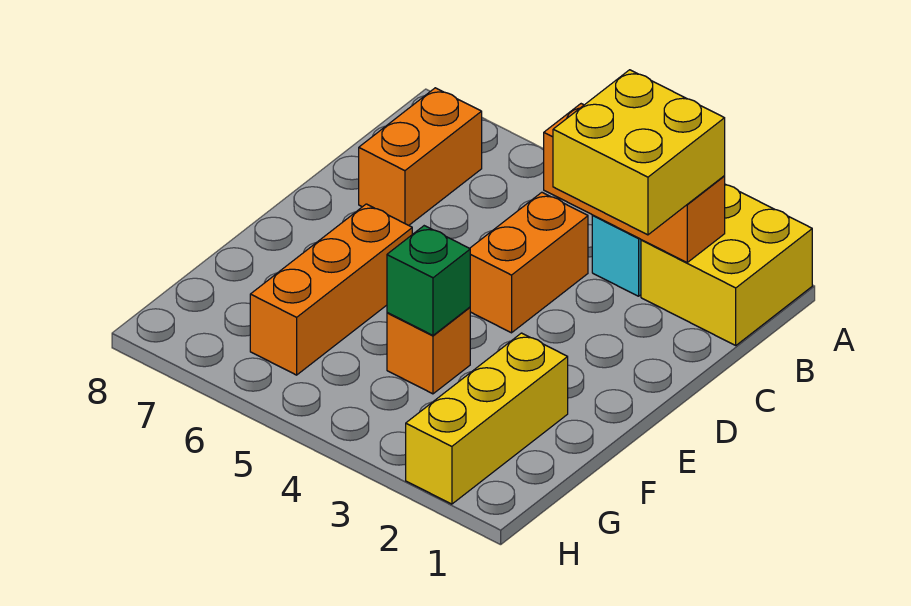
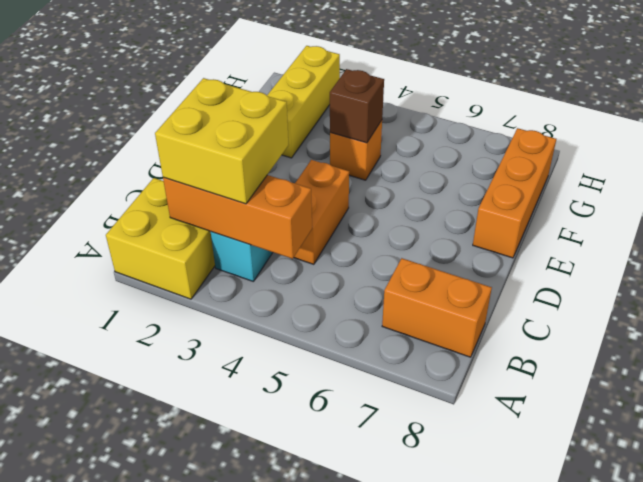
orange brick B7:C7 level 1 -> orange brick B7:B8 level 1
orange brick E6:G6 level 1 -> orange brick E8:G8 level 1
green brick F4 level 2 -> brown brick F4 level 2

